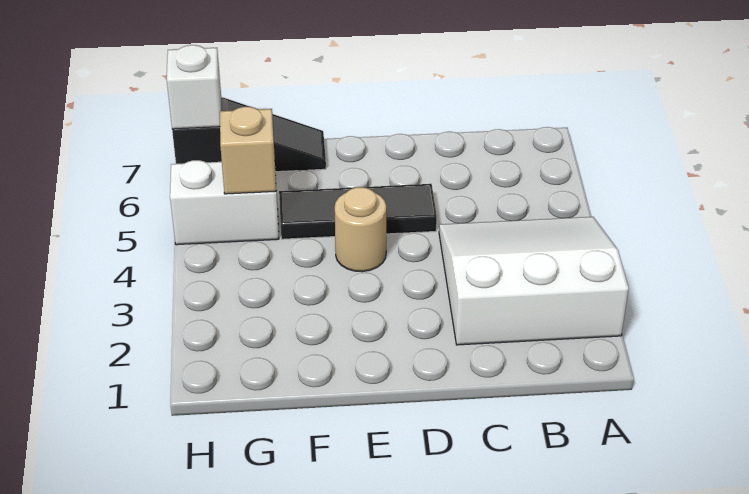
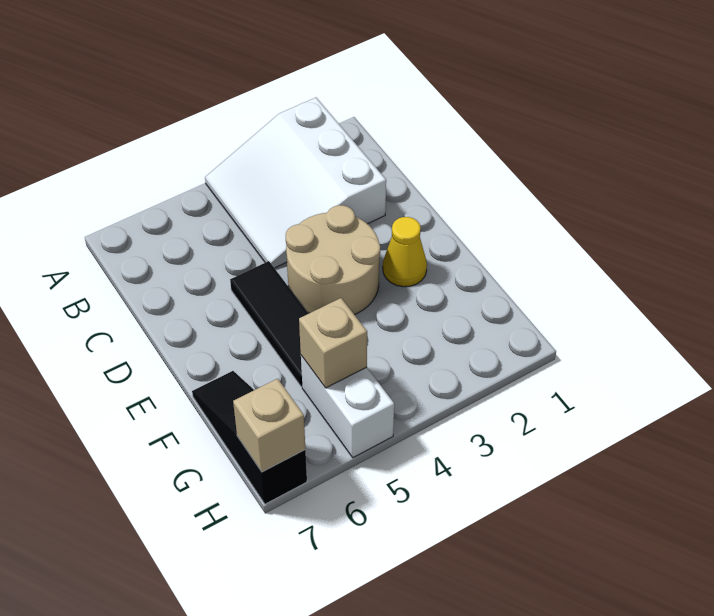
none -> yellow cone E2 level 1
tan round brick E4 level 1 -> tan round brick D3:E4 level 1
white brick H7 level 2 -> tan brick H7 level 2

